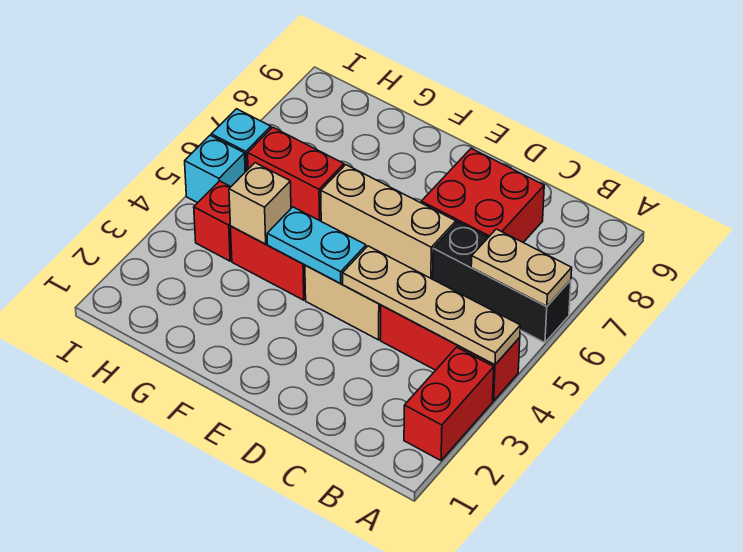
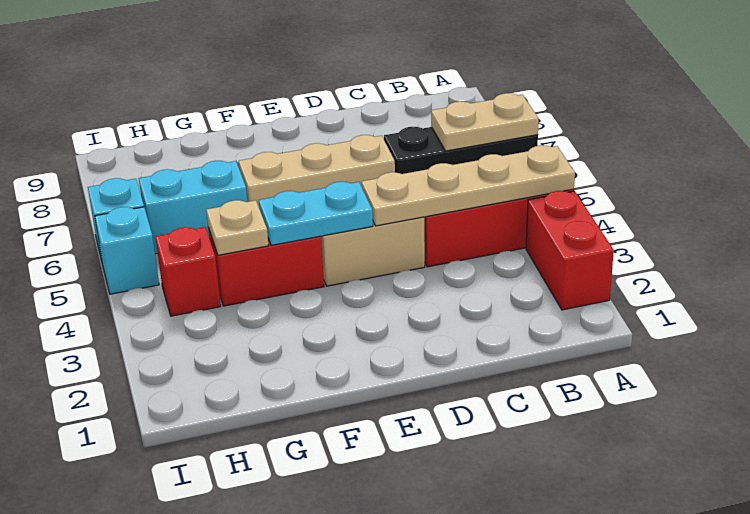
red brick C7:D8 level 1 -> none
tan brick G4 level 2 -> tan plate G4 level 2
red brick G6:H6 level 1 -> cyan brick G6:H6 level 1

